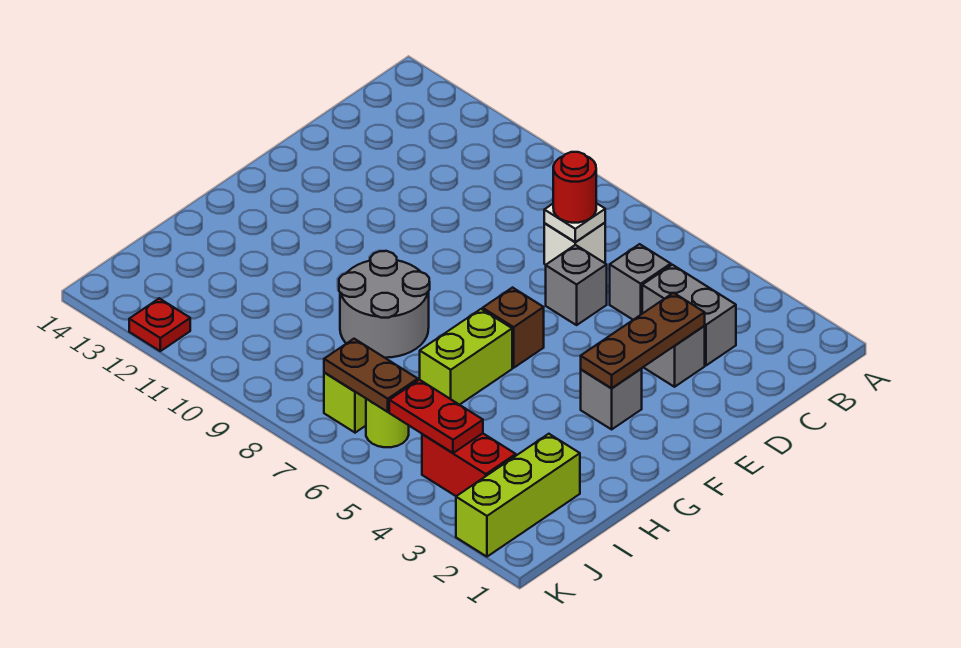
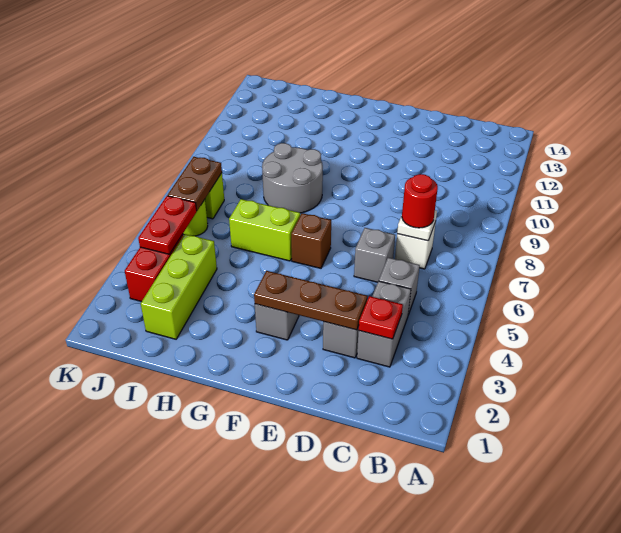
lime brick I2:K2 level 1 -> lime brick I2:I4 level 1
red plate K12 level 1 -> red plate C3 level 2

